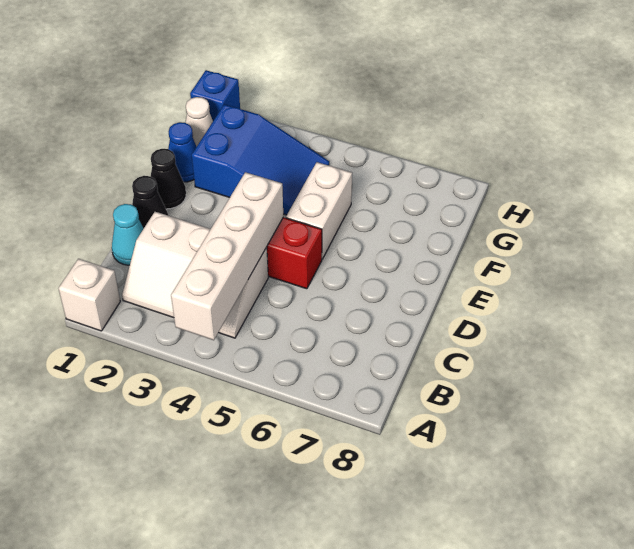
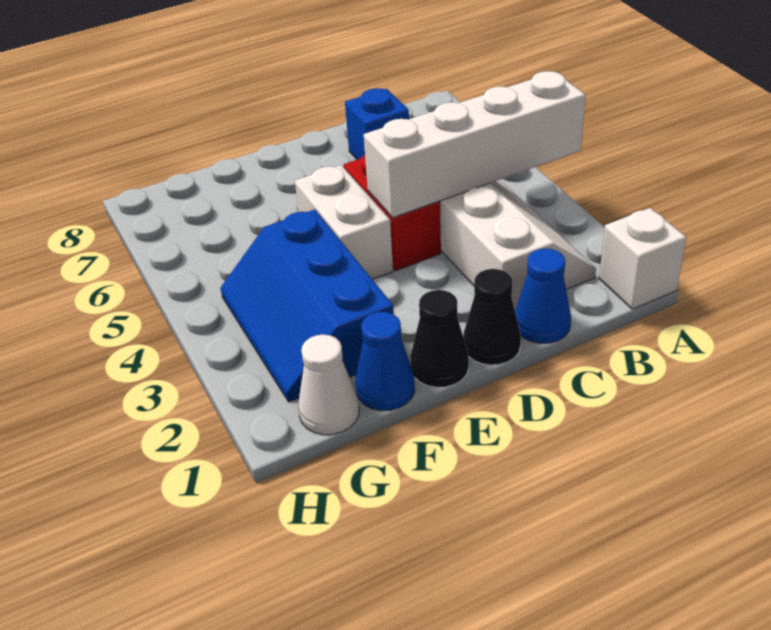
cyan cone C1 level 1 -> blue cone C1 level 1
white brick E5:F5 level 1 -> white brick E4:E5 level 1
blue slope F2:G4 level 1 top 2 -> blue slope F2:G4 level 1 top F
blue brick H1 level 1 -> blue brick C7 level 1

